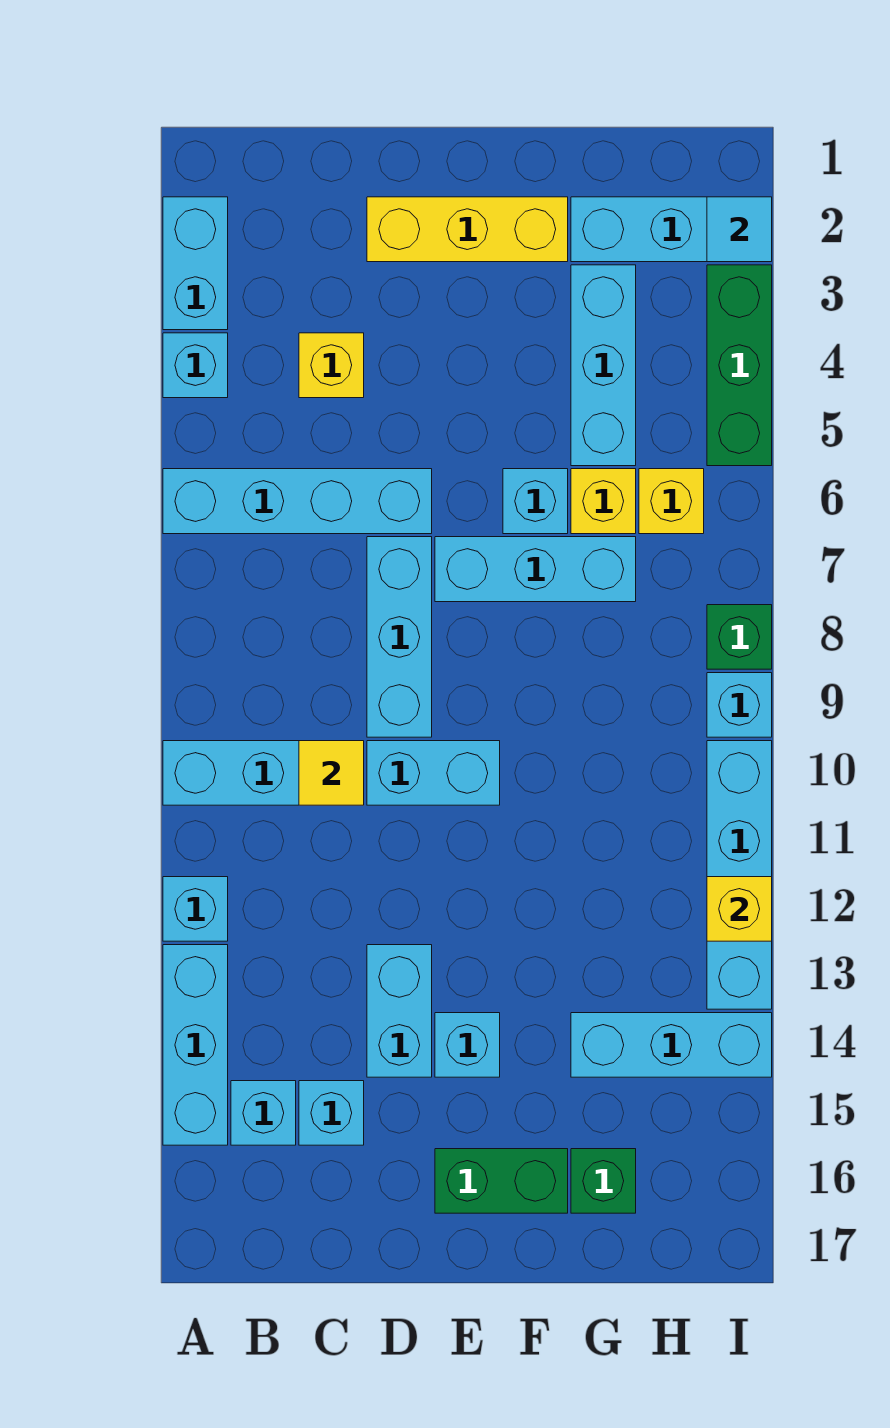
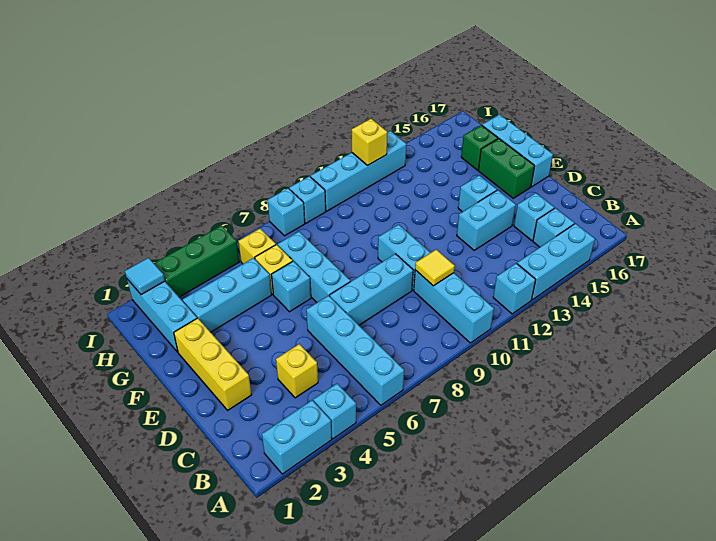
cyan brick G14:I14 level 1 -> cyan brick E17:G17 level 1
green brick I8 level 1 -> cyan brick I8 level 1

